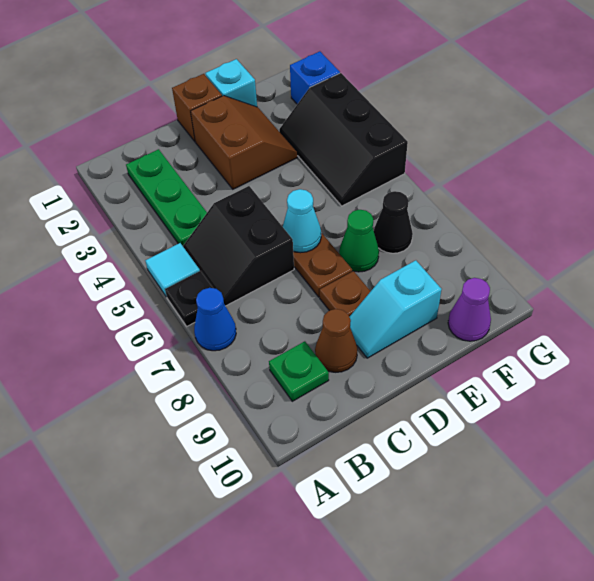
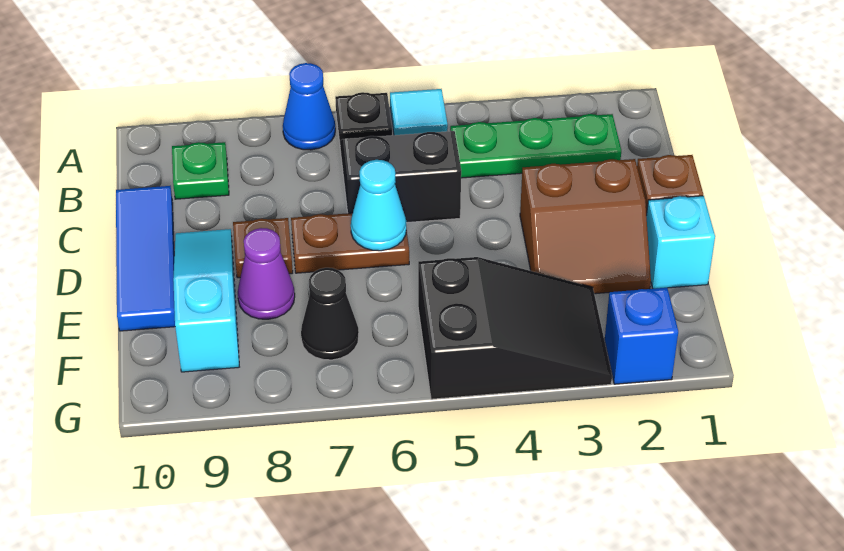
brown cone C9 level 1 -> none
none -> blue tile C10:E10 level 1
cyan slope D9:E9 level 1 top E -> cyan slope D9:F9 level 1 top F
green cone E7 level 1 -> none
black slope F3:G5 level 1 top G -> black slope F3:G5 level 1 top 5
purple cone F10 level 1 -> purple cone E8 level 1

